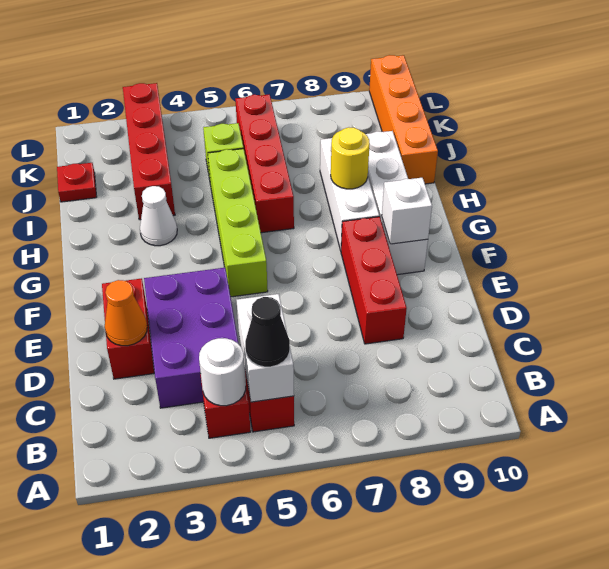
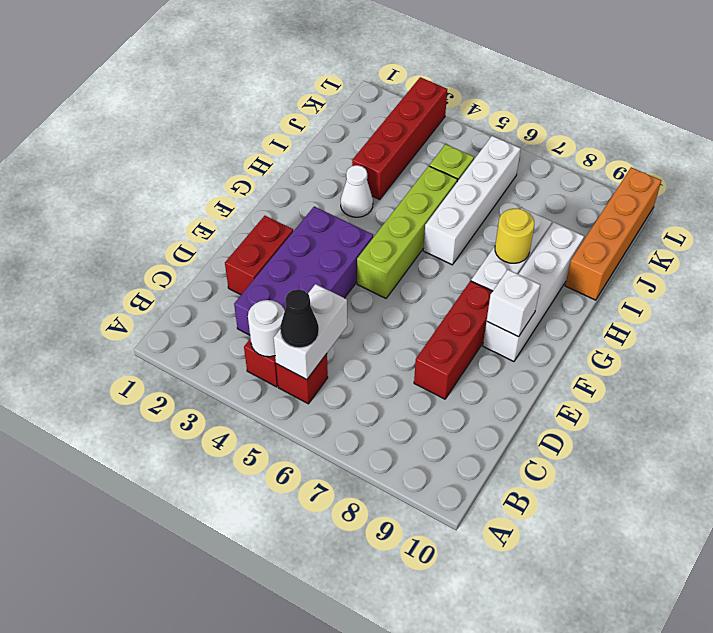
purple brick C3:E4 level 1 -> purple brick C3:F4 level 1
orange cone D2 level 2 -> none
red brick H6:K6 level 1 -> white brick H6:K6 level 1
red plate J1 level 1 -> none

